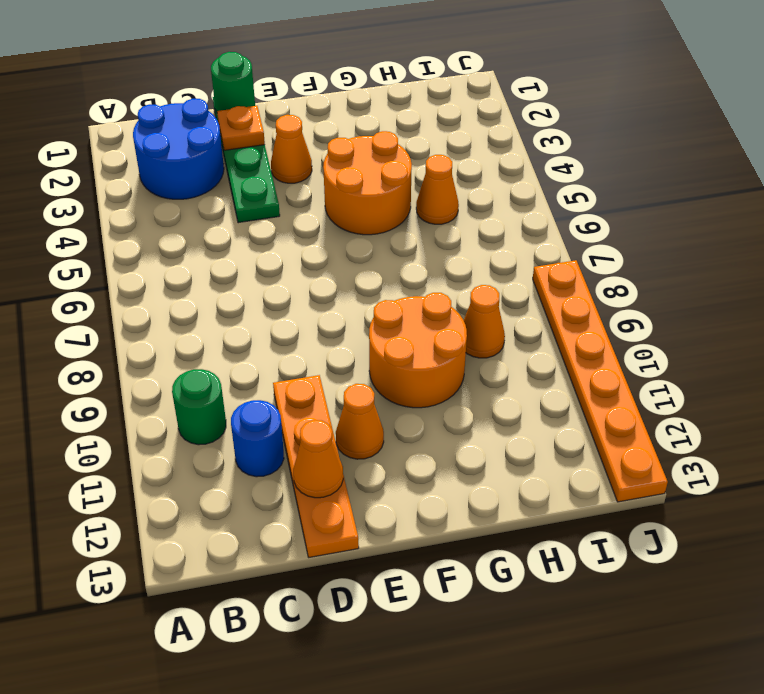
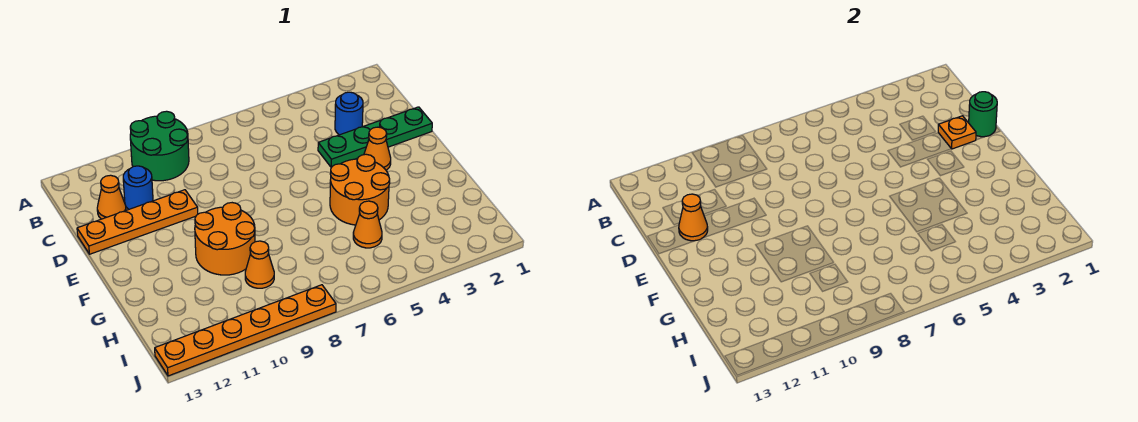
blue round brick B2:C3 level 1 -> blue round brick C3 level 1
green round brick B10 level 1 -> green round brick A9:B10 level 1
orange cone E11 level 1 -> orange cone C12 level 1

